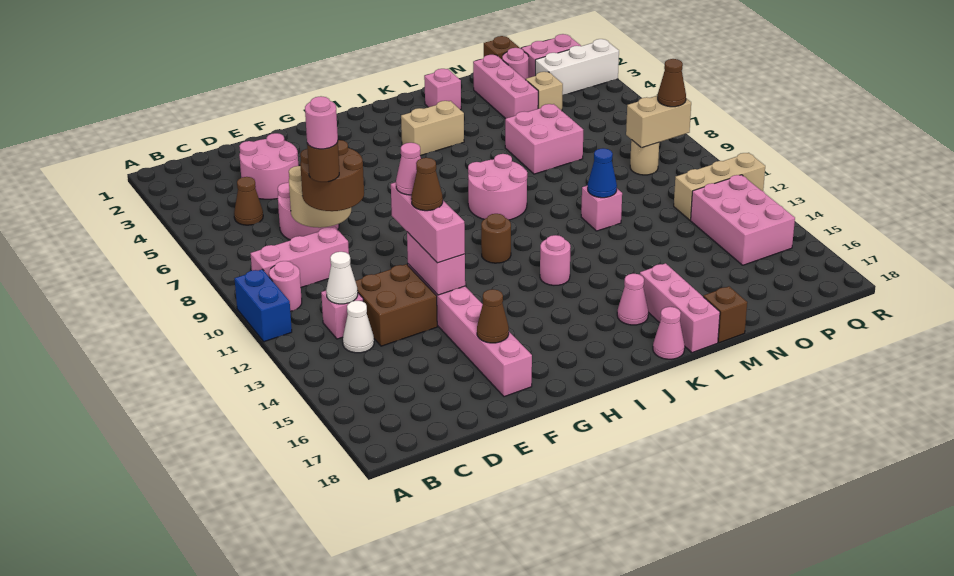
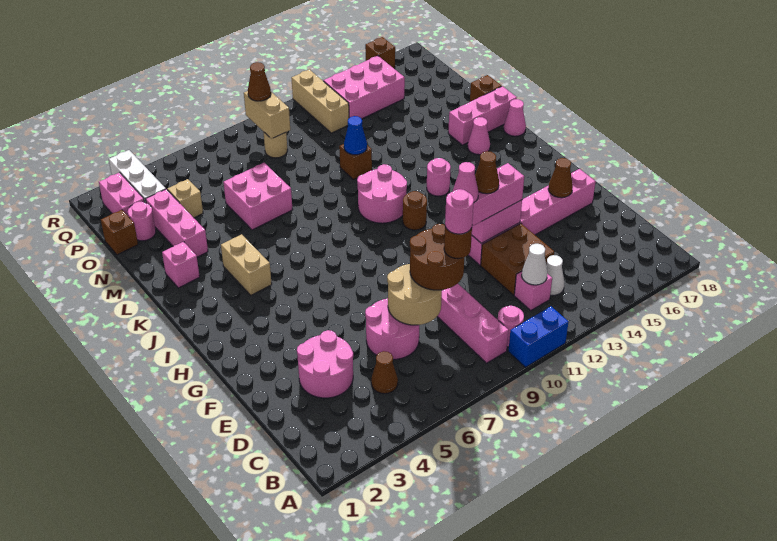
pink round brick J8:K9 level 1 -> pink round brick J10:K11 level 1
pink brick M11 level 1 -> brown brick M11 level 1
pink brick N2:N4 level 1 -> pink brick M3:O3 level 1
none -> brown brick R16 level 1

